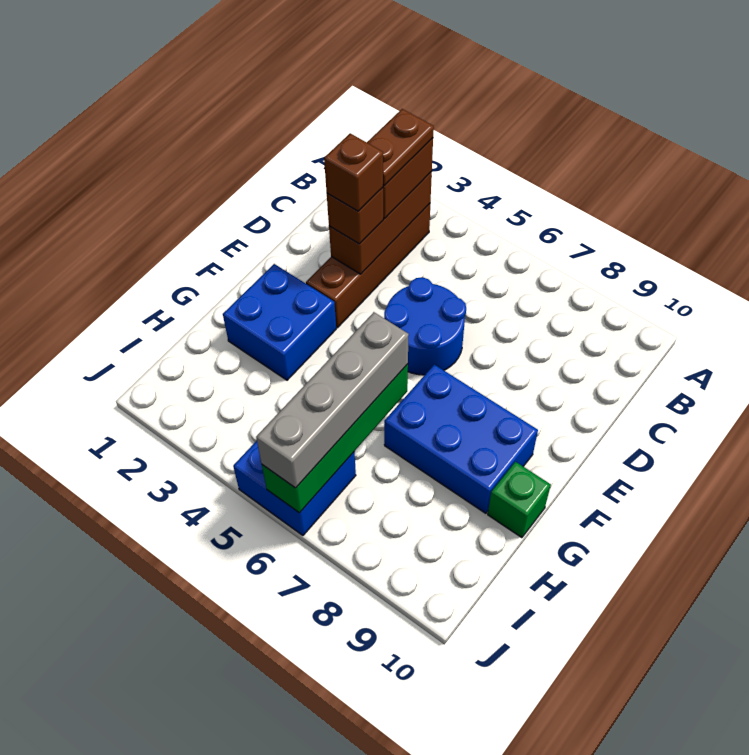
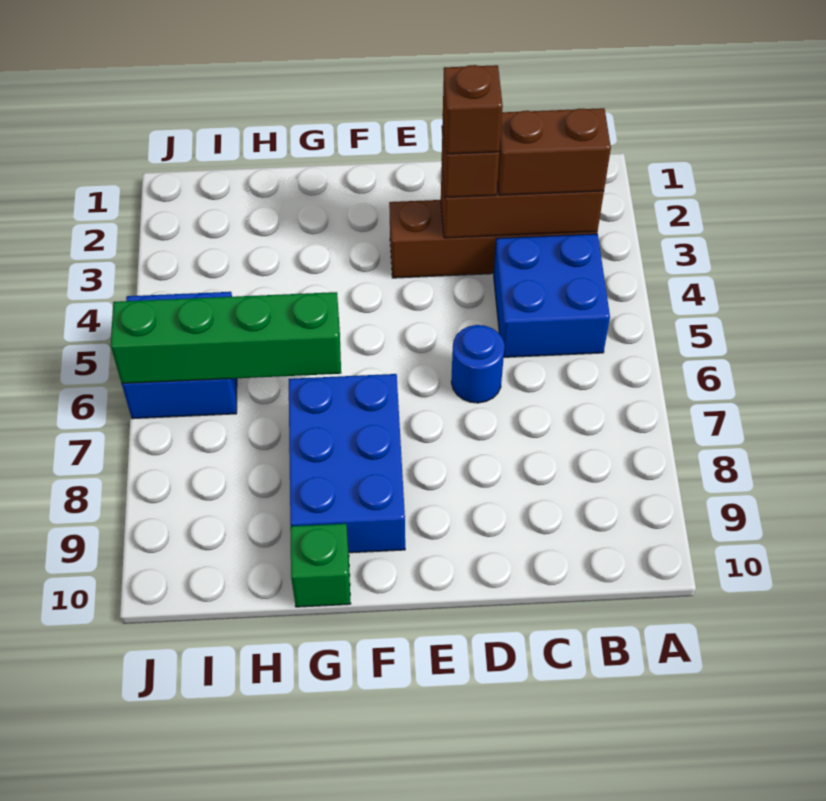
brown plate B3:C3 level 4 -> none
blue round brick D5:E6 level 1 -> blue round brick D6 level 1
blue brick F2:G3 level 1 -> blue brick B4:C5 level 1
grey brick G6:J6 level 3 -> none

